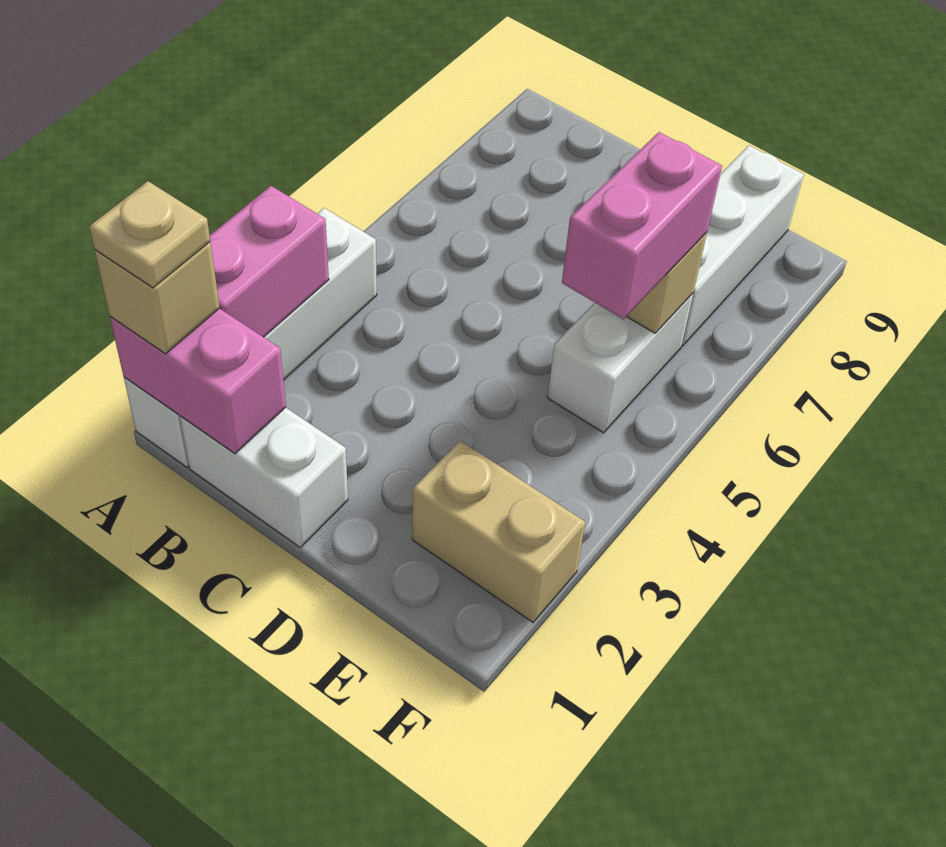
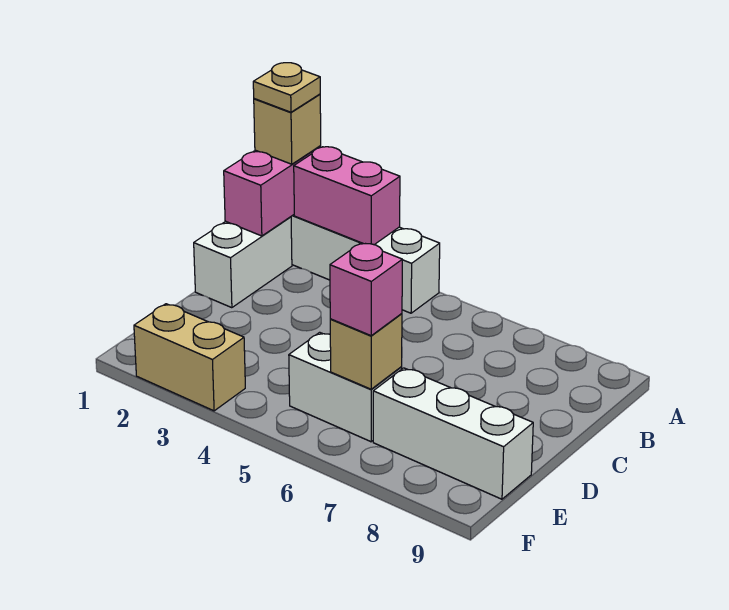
tan brick E2:F2 level 1 -> tan brick F2:F3 level 1
pink brick E5:E6 level 3 -> pink brick E6 level 3

